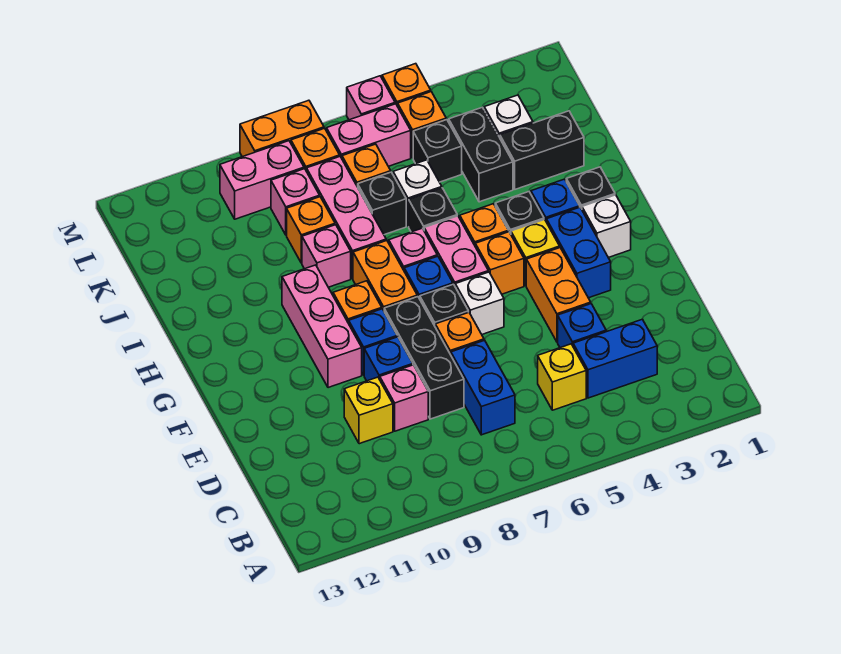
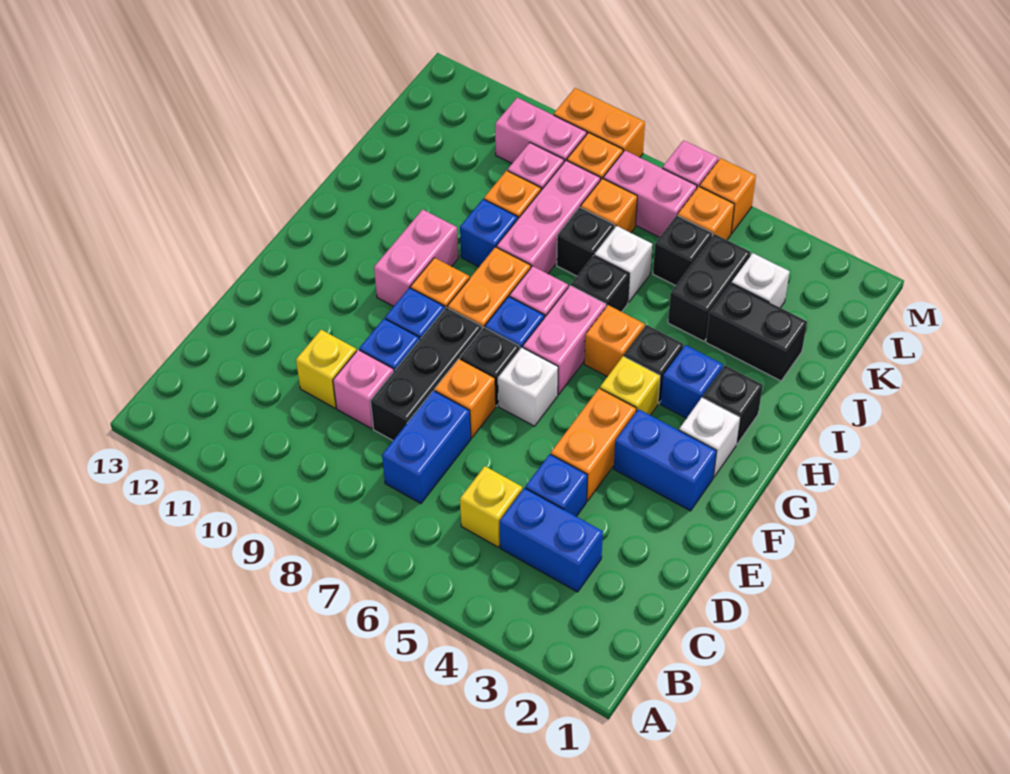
blue brick F3:G3 level 1 -> blue brick F2:F3 level 1
pink brick F10:H10 level 1 -> pink brick G10:H10 level 1
orange brick G5 level 1 -> none
pink brick I9 level 1 -> blue brick I9 level 1

